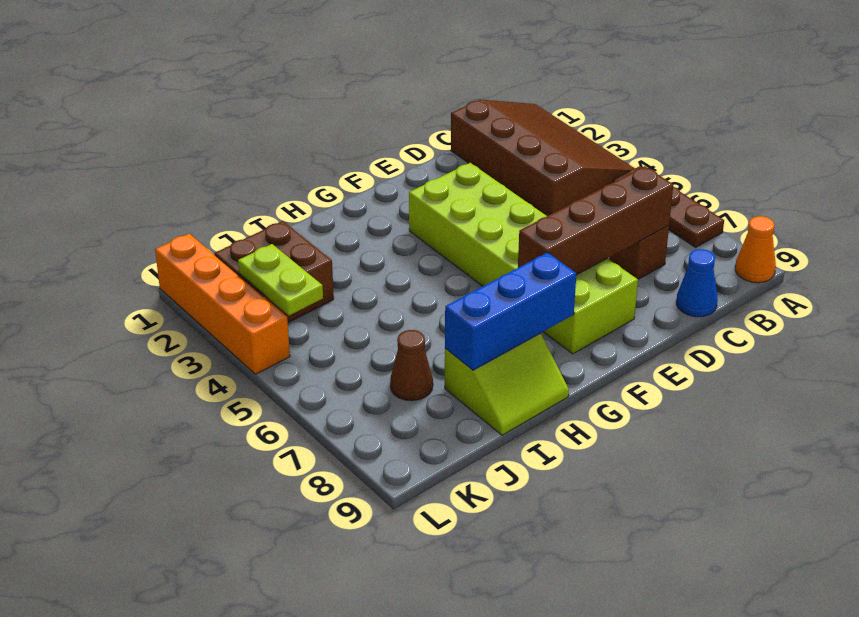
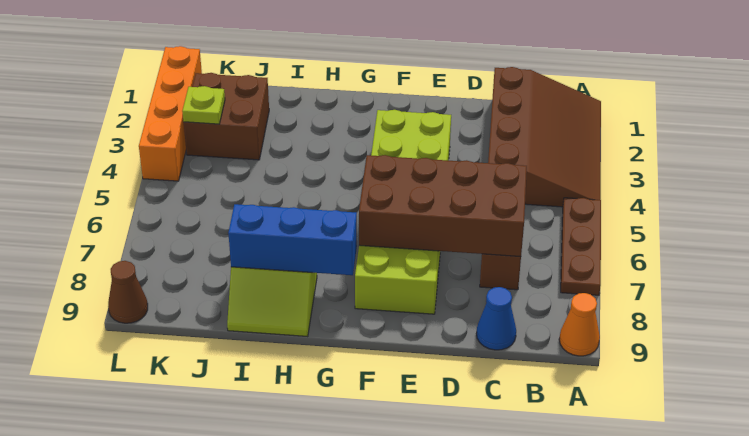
brown brick C7:F7 level 2 -> brown brick C6:F7 level 2
brown cone J7 level 1 -> brown cone L9 level 1
lime plate K3:K4 level 2 -> lime plate K3 level 2

